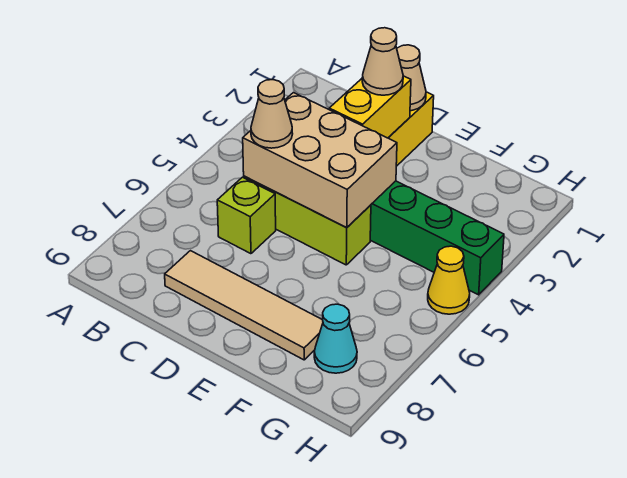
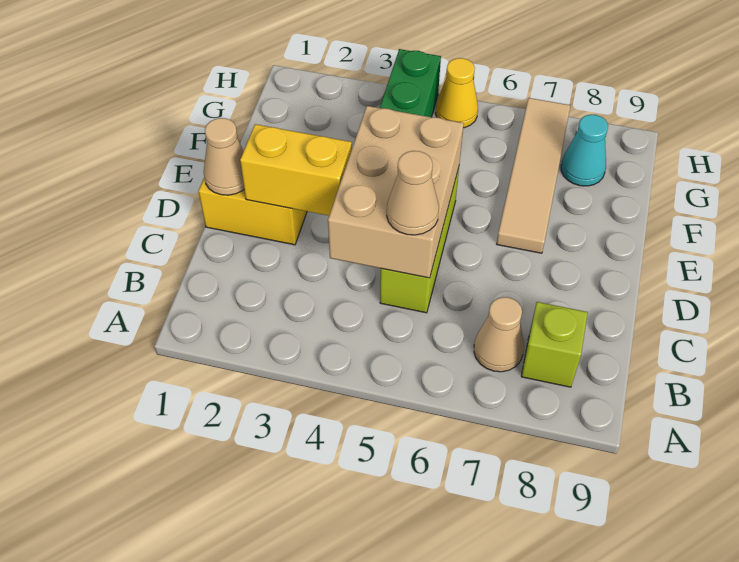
lime brick C6 level 1 -> lime brick B8 level 1
tan tile C8:F8 level 1 -> tan tile E7:H7 level 1
tan cone D2 level 3 -> tan cone B7 level 1

